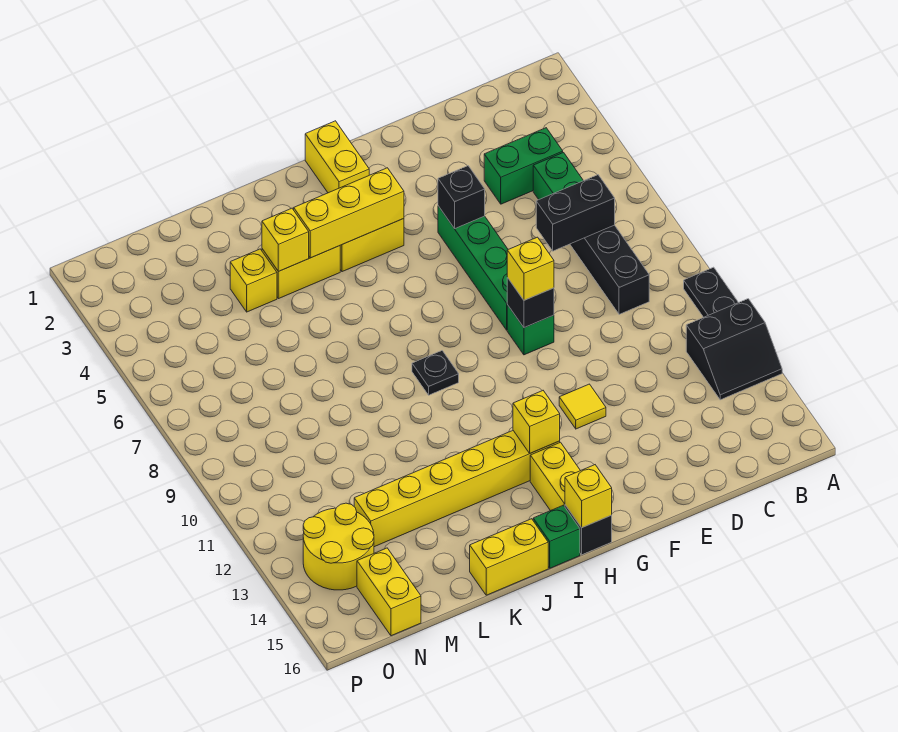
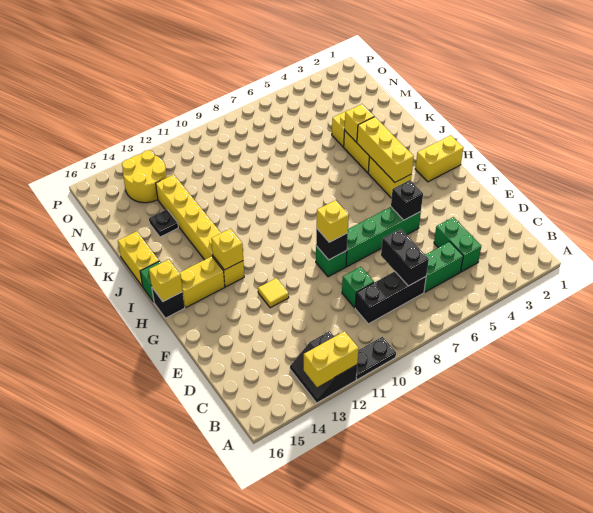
none -> green brick D9 level 1
black plate I9 level 1 -> black plate L14 level 1
yellow brick N15:N16 level 1 -> yellow brick A12:A13 level 2

